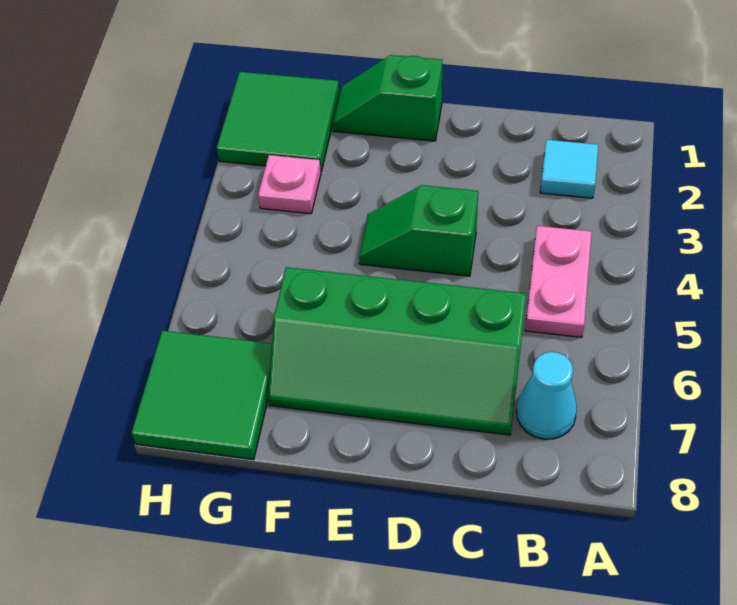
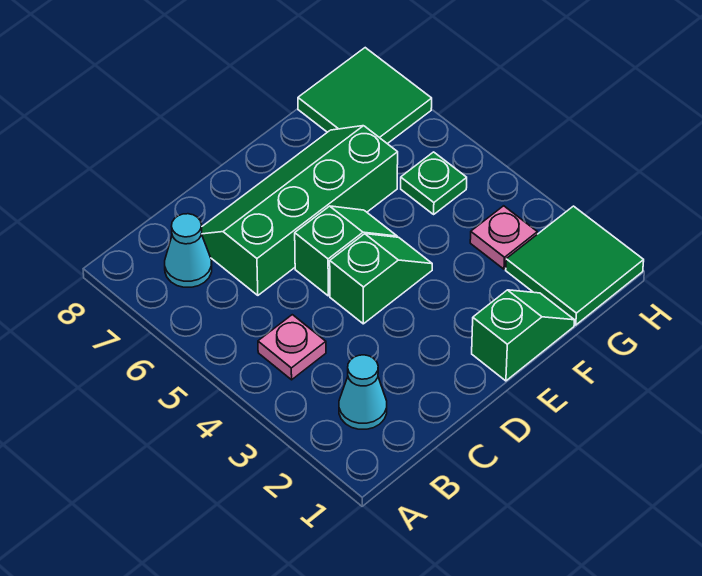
cyan tile B2 level 1 -> cyan cone B2 level 1
pink plate B4:B5 level 1 -> pink plate B4 level 1
none -> green slope D5:E5 level 1 top D
none -> green plate G5 level 1

